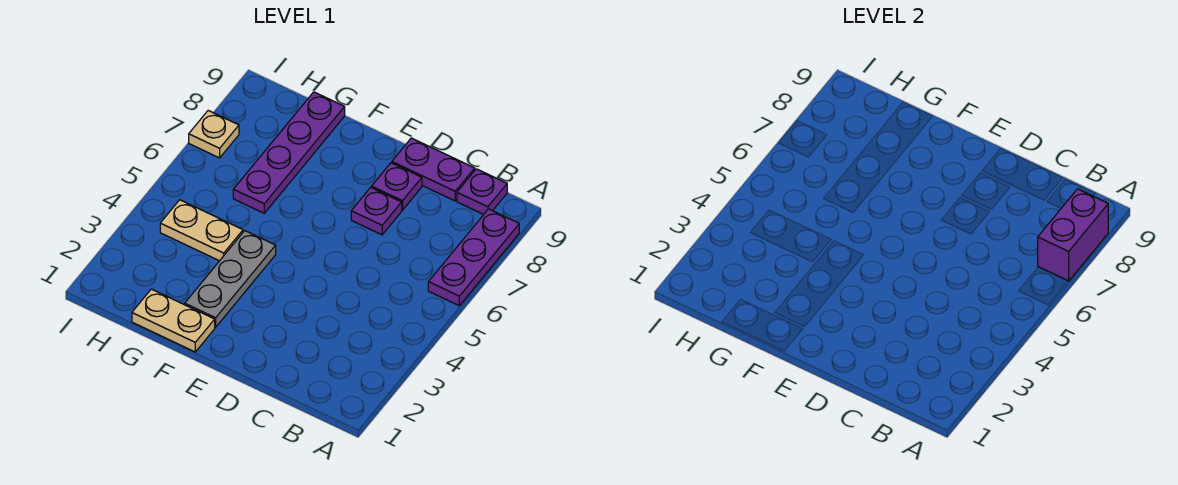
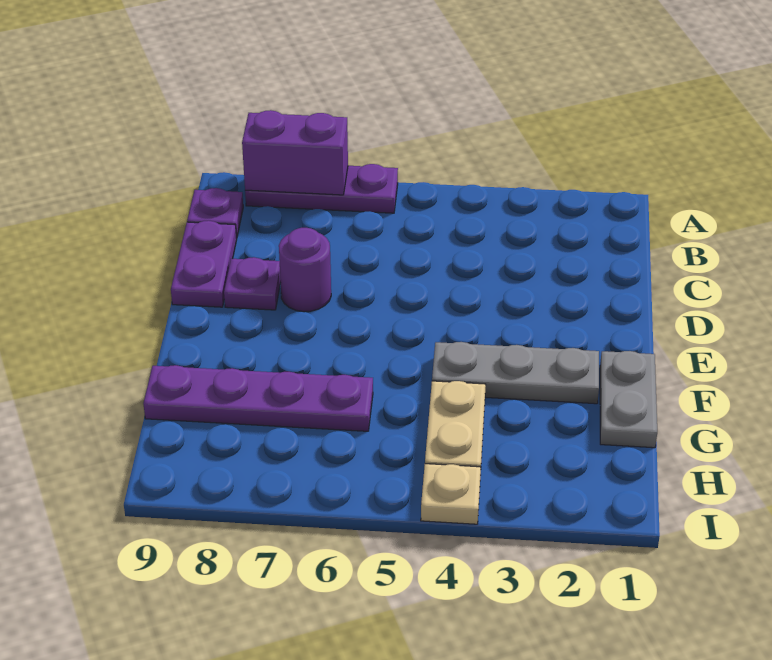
purple plate D7 level 1 -> purple round brick D7 level 1
tan plate F1:G1 level 1 -> grey plate F1:G1 level 1
tan plate I7 level 1 -> tan plate I4 level 1

